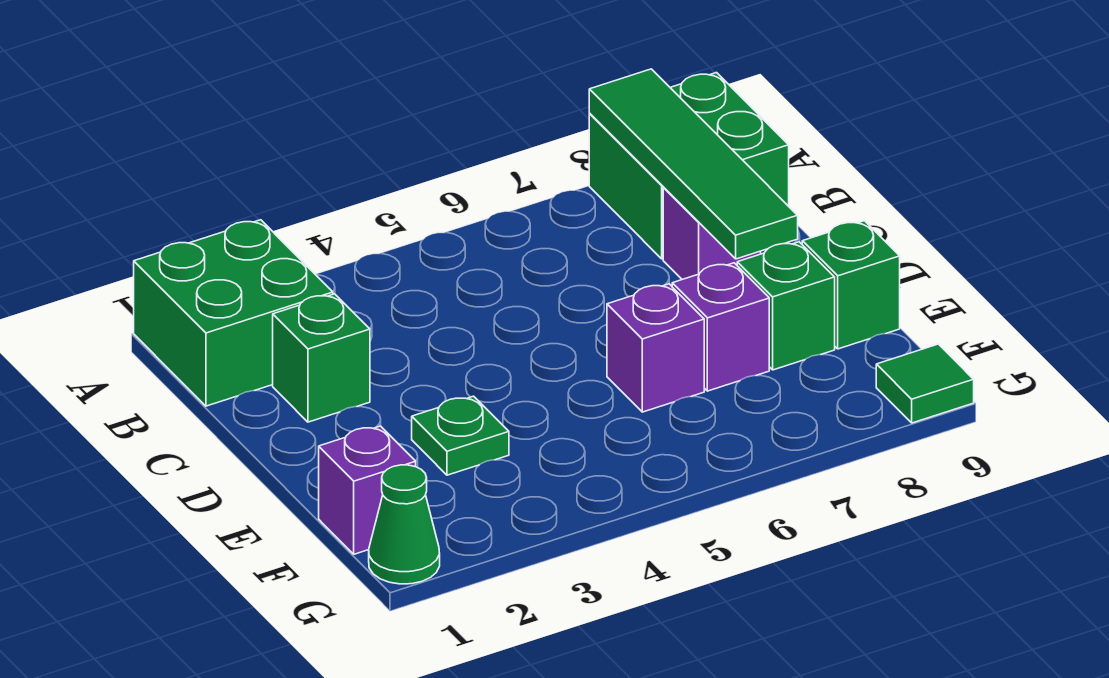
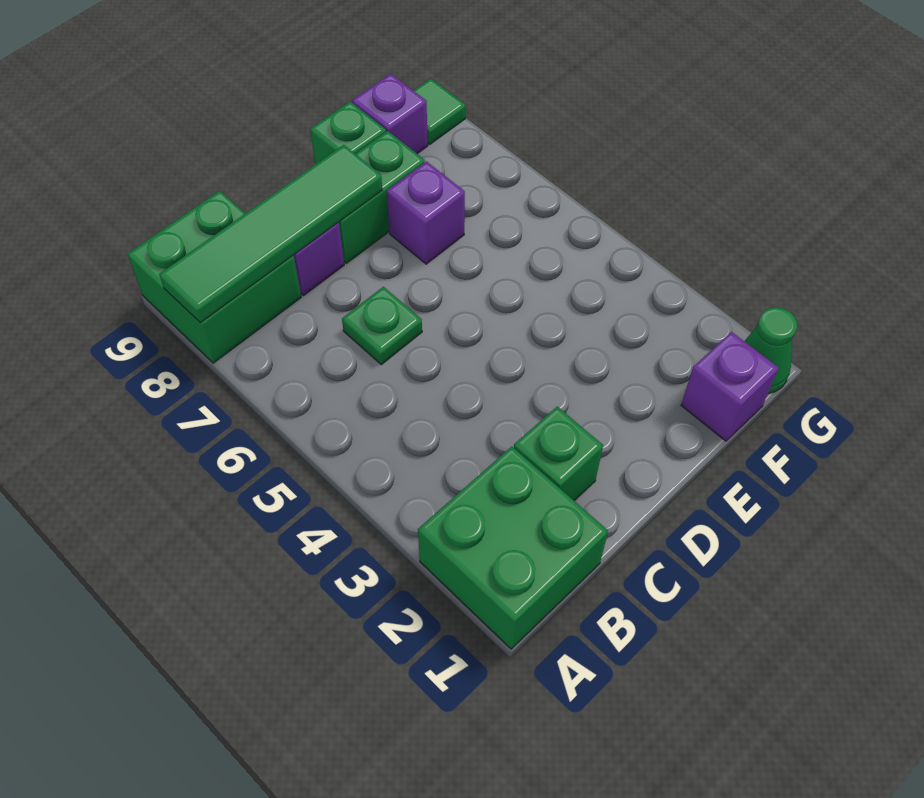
green plate E3 level 1 -> green plate C6 level 1
purple brick E6 level 1 -> purple brick F9 level 1
green brick E8 level 1 -> green brick D8:E8 level 1

